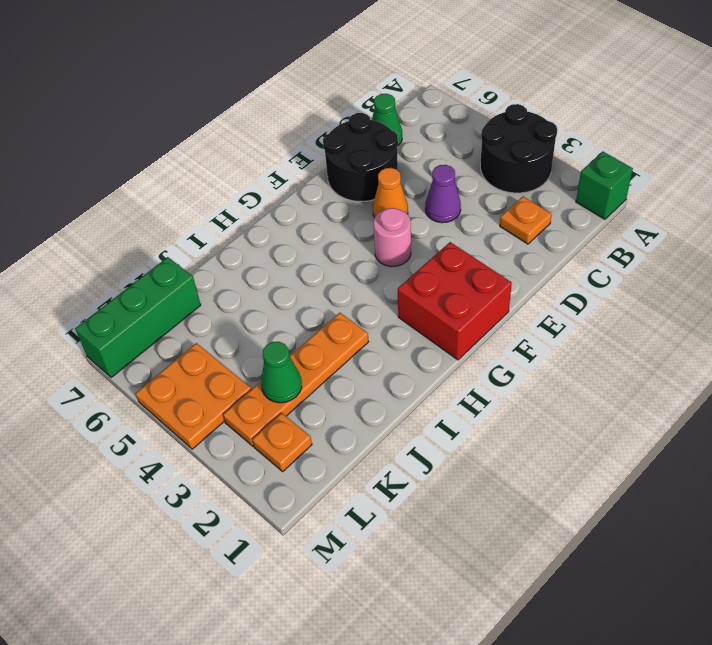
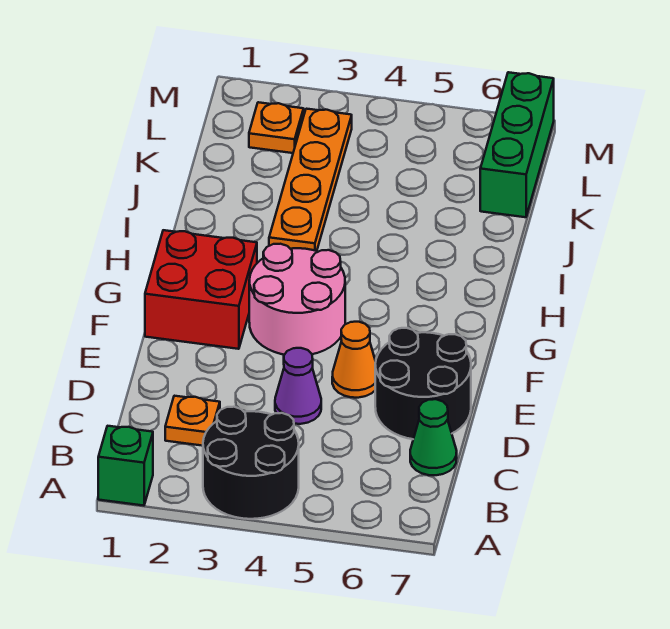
pink round brick F4 level 1 -> pink round brick F3:G4 level 1
green cone K3 level 2 -> none
orange plate L4:M5 level 1 -> none

